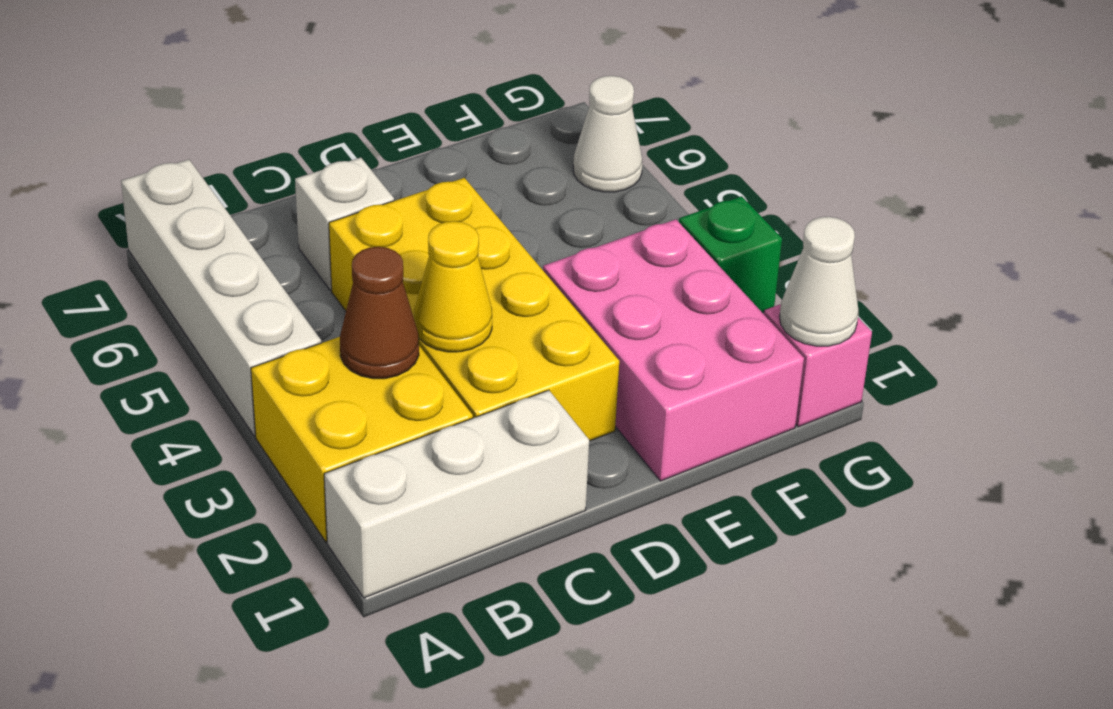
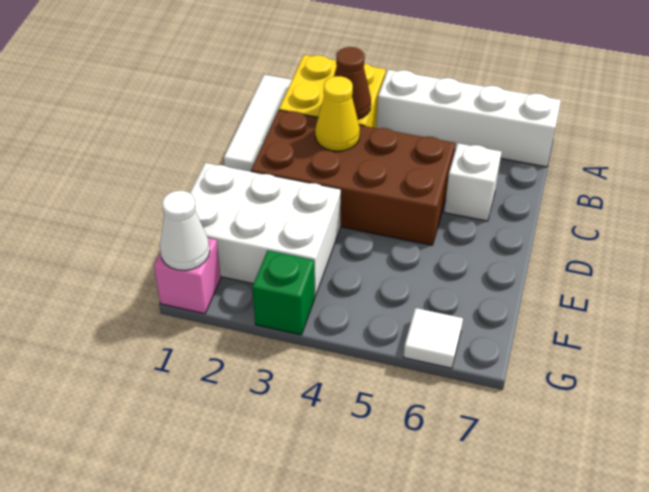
white brick A1:C1 level 1 -> white tile A1:C1 level 1
yellow brick C2:D5 level 1 -> brown brick C2:D5 level 1
pink brick E1:F3 level 1 -> white brick E1:F3 level 1
white cone G6 level 1 -> white tile G6 level 1

